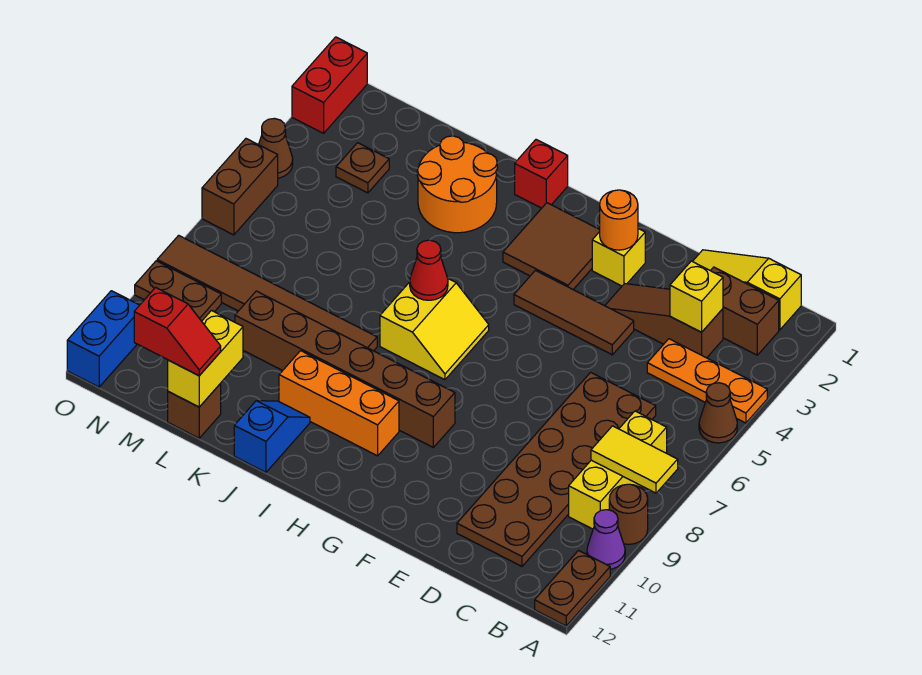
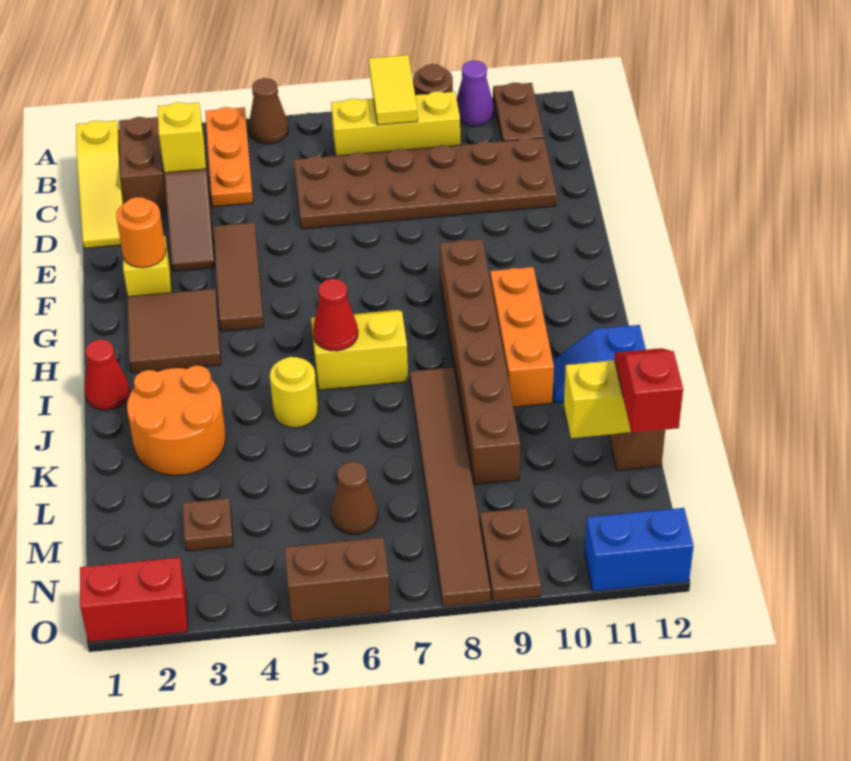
brown plate A11:A12 level 1 -> brown plate A11:B11 level 1
red brick I1 level 1 -> red cone I1 level 1
none -> yellow round brick J5 level 1
brown cone O4 level 1 -> brown cone M6 level 1

